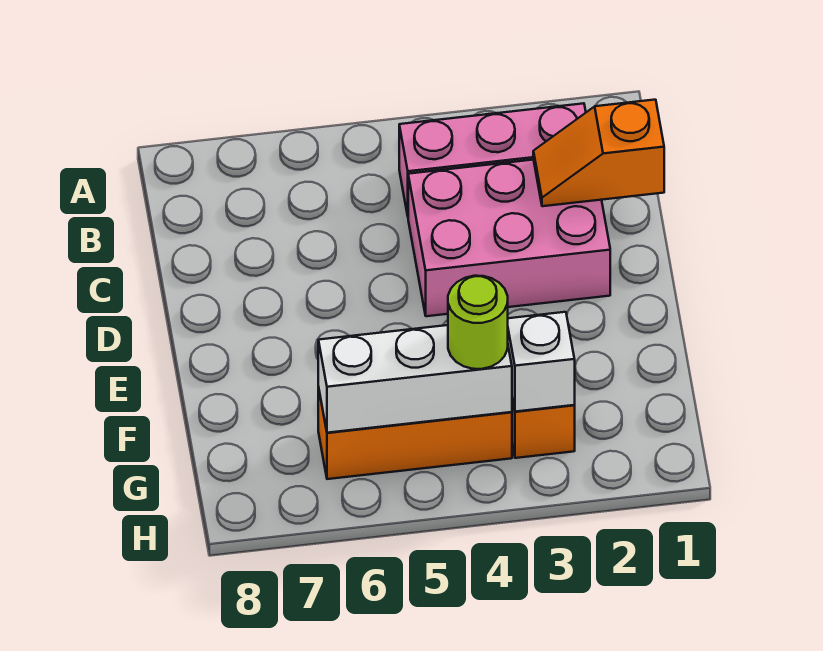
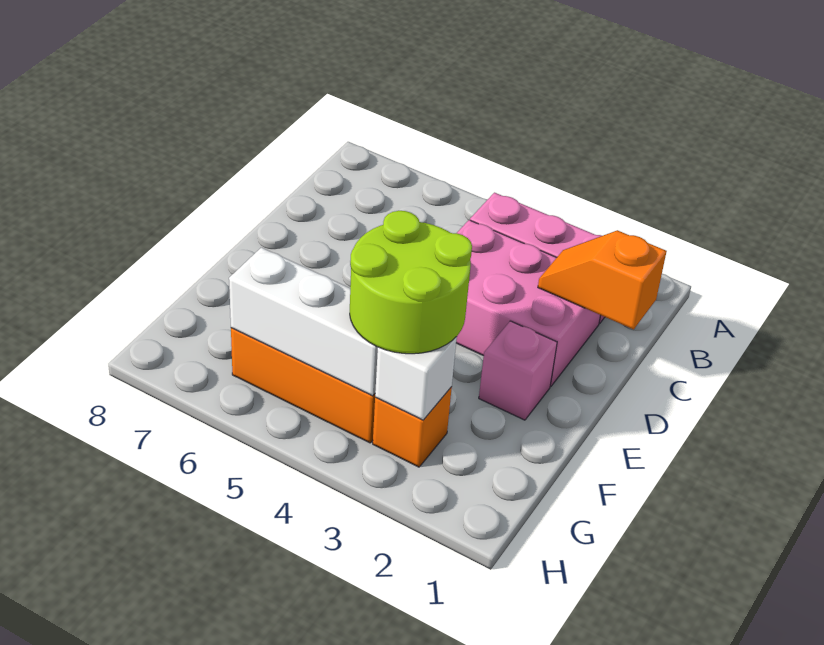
none -> pink brick E2 level 1
lime round brick G4 level 3 -> lime round brick F3:G4 level 3

